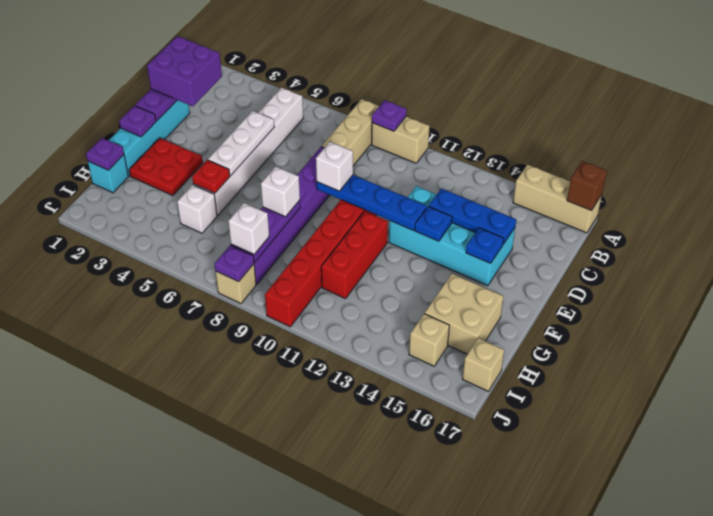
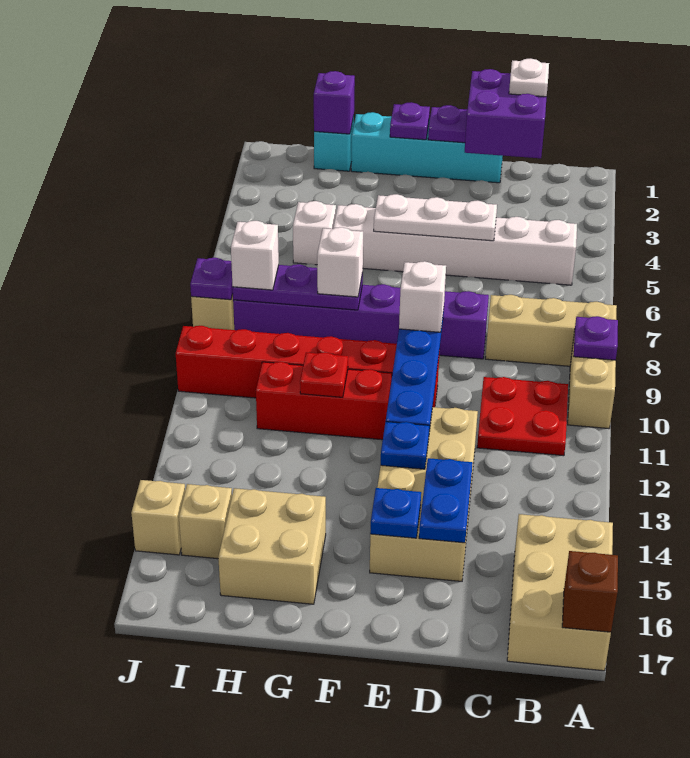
tan brick A15:A17 level 1 -> tan brick A15:B17 level 1
none -> white plate C1 level 4
cyan brick D12:E15 level 1 -> tan brick D12:E15 level 1
blue plate D13:D15 level 2 -> blue plate D14:D15 level 2
red plate F2:G3 level 1 -> red plate B10:C11 level 1
red plate G5 level 2 -> red plate G11 level 2
purple plate H1 level 2 -> purple brick H1 level 2
tan brick I17 level 1 -> tan brick J15 level 1

